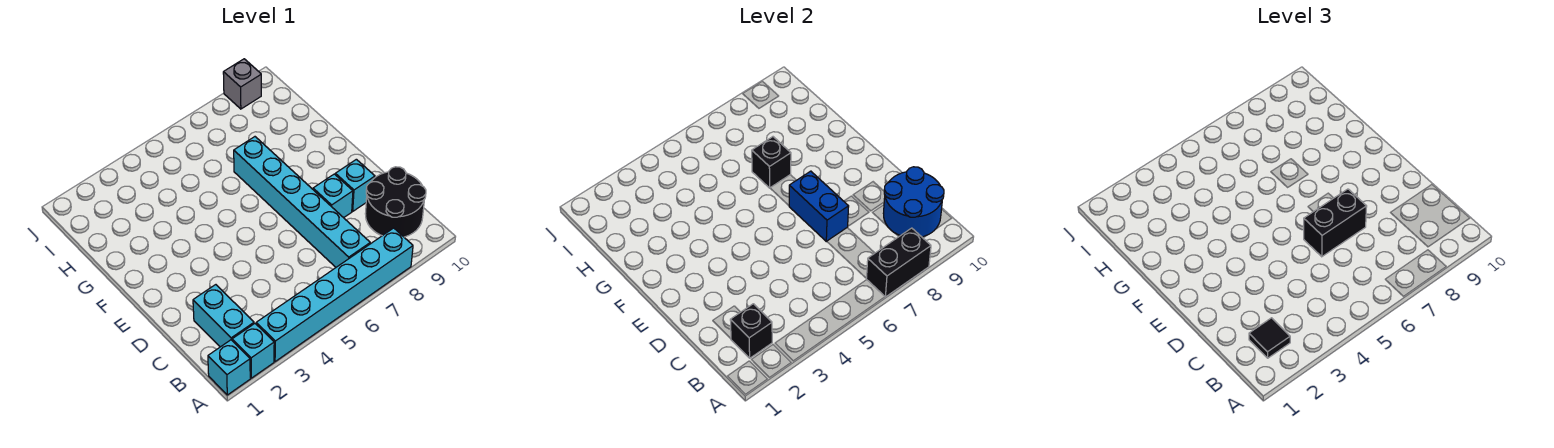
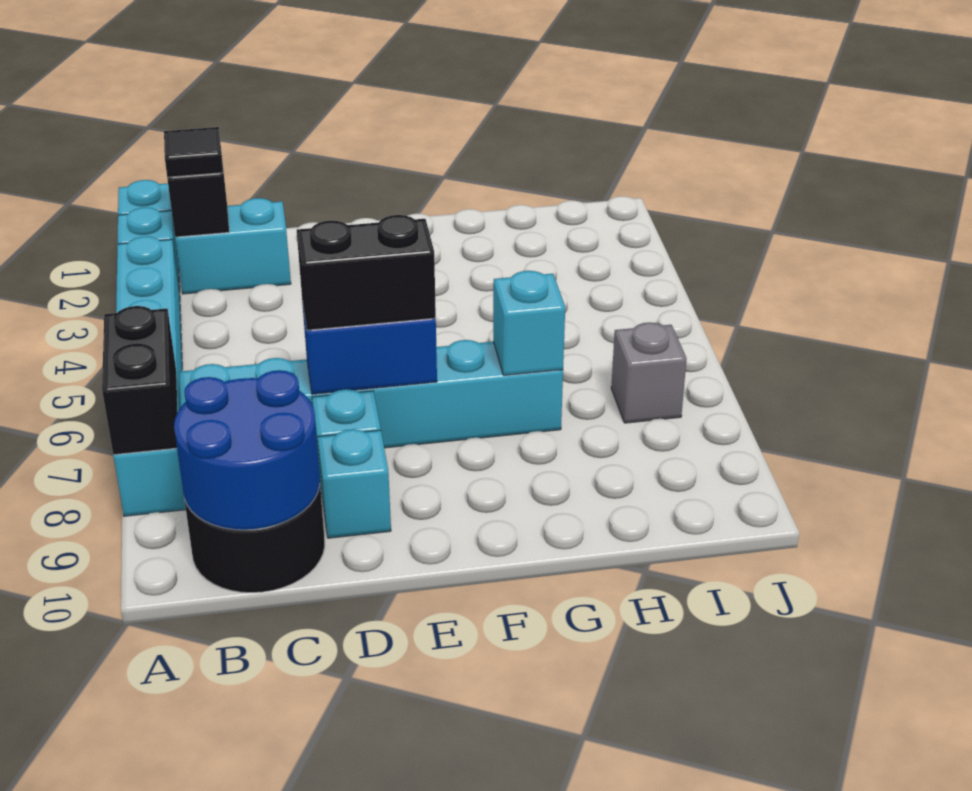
black brick D6:D7 level 3 -> black brick D7:E7 level 3
black brick G7 level 2 -> cyan brick G7 level 2
grey brick J9 level 1 -> grey brick I7 level 1

